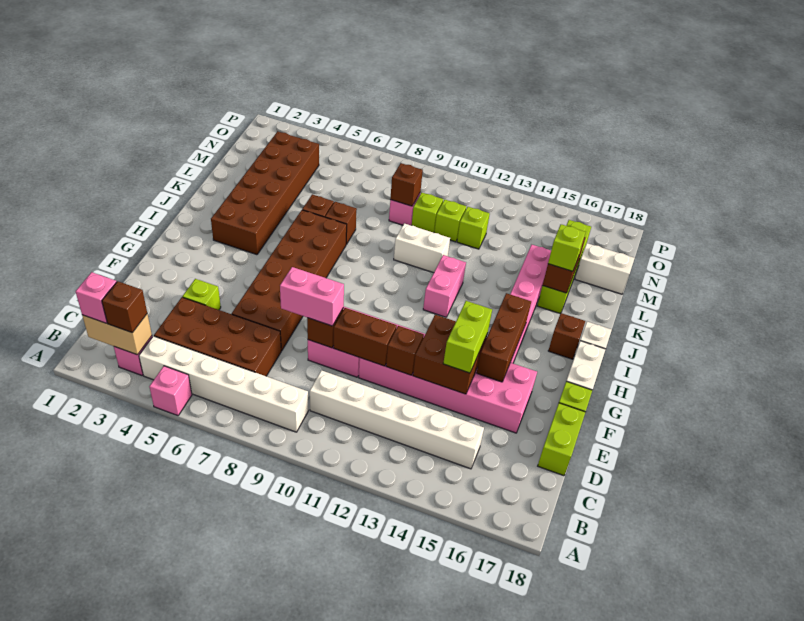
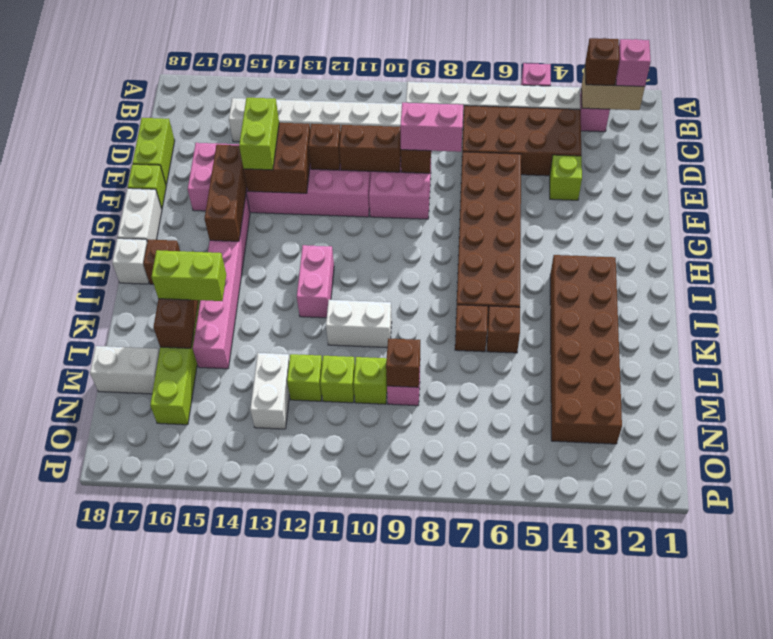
lime brick K16 level 3 -> lime brick K15:K16 level 3
none -> white brick M13:N13 level 1

